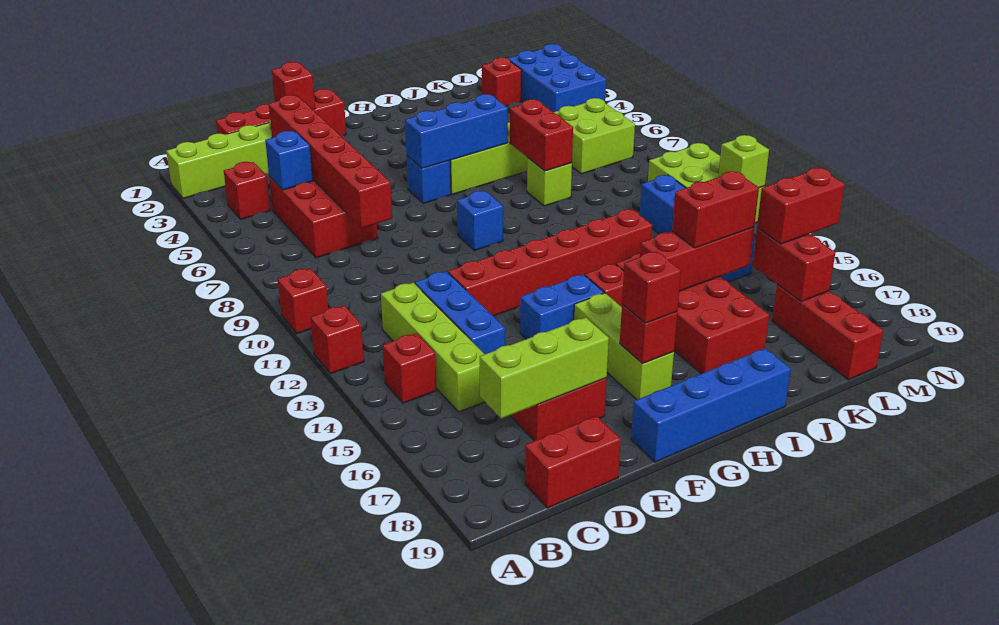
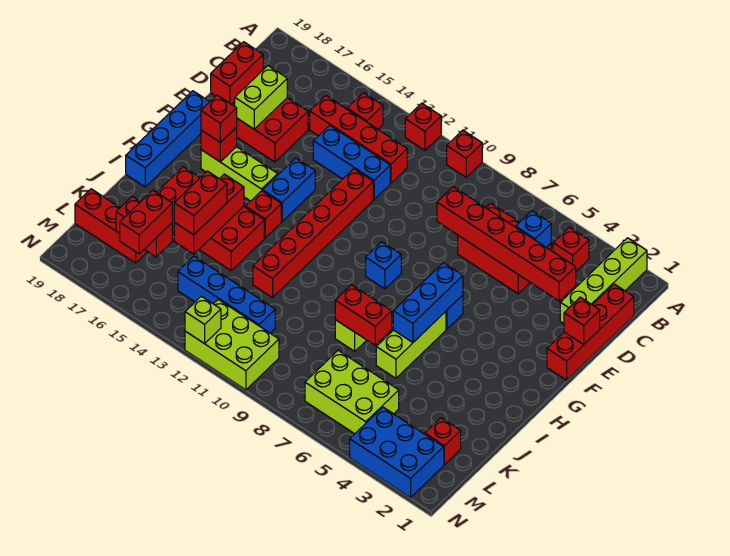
lime brick C12:C15 level 1 -> red brick C12:C15 level 1
lime brick C17:E17 level 2 -> lime brick D17:E17 level 2
lime brick L6:M7 level 1 -> lime brick L5:M7 level 1

